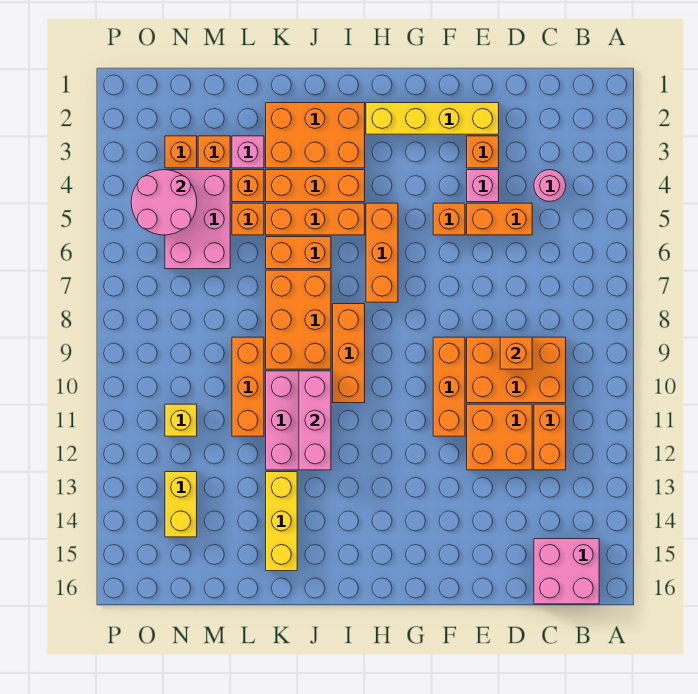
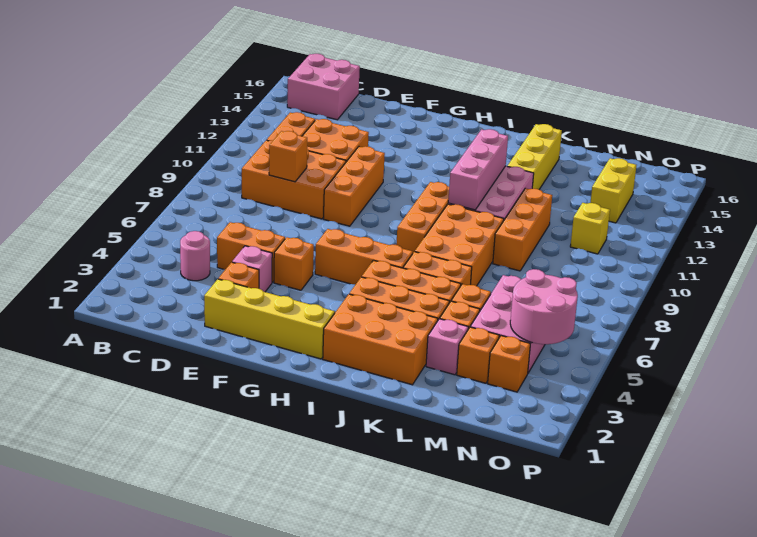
orange brick H5:H7 level 1 -> orange brick G6:I6 level 1

